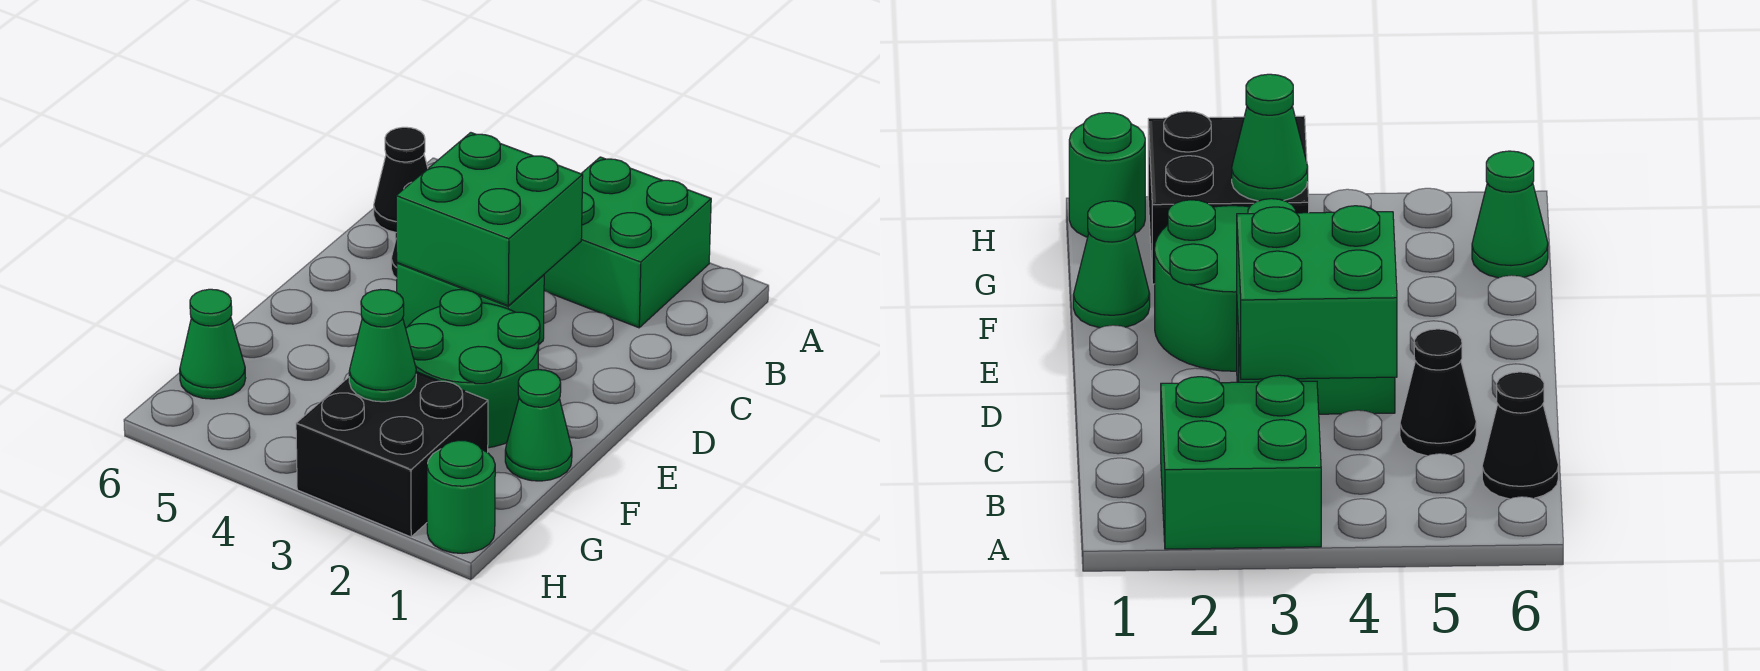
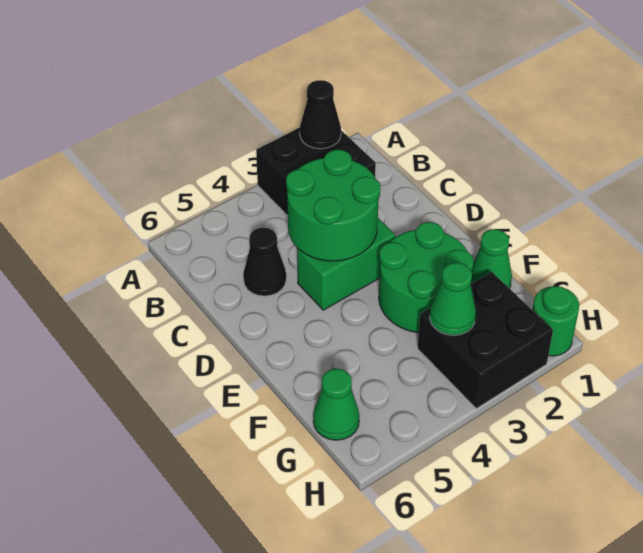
green brick A2:B3 level 1 -> black brick A2:B3 level 1
black cone B6 level 1 -> black cone A2 level 2
green brick C3:D4 level 2 -> green round brick C3:D4 level 2

